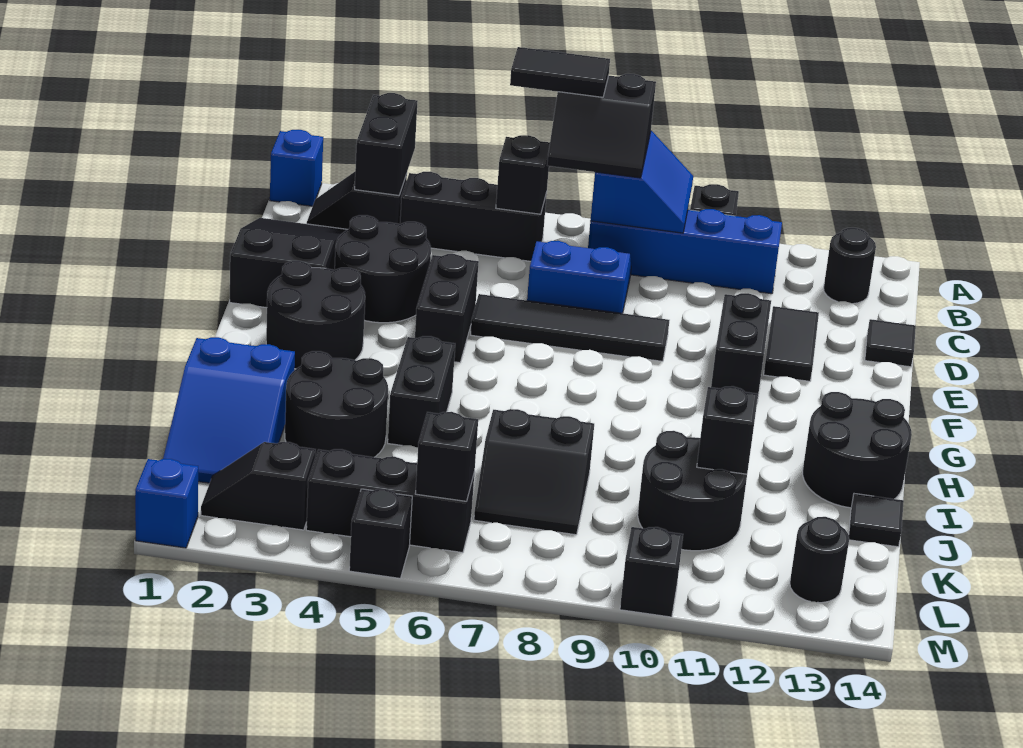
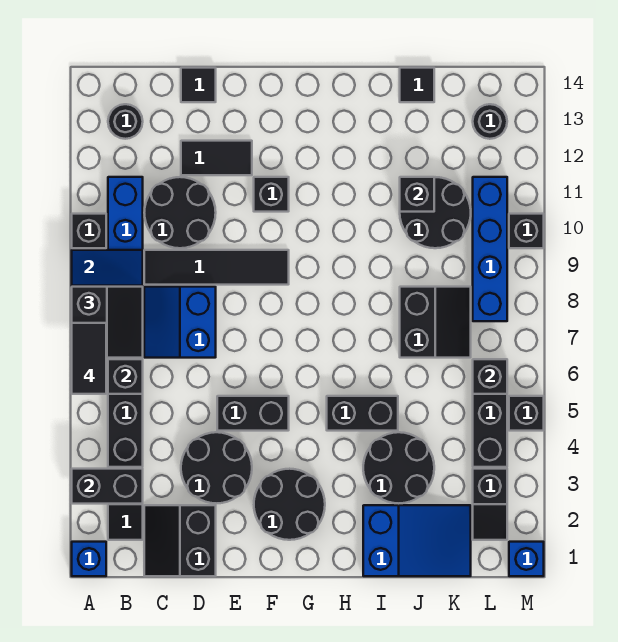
black slope C1:E2 level 1 top E -> black slope C1:D2 level 1 top D
black tile E6:E9 level 1 -> black tile C9:F9 level 1
black brick E11:F11 level 1 -> black brick F11 level 1
black round brick H13:I14 level 1 -> black round brick C10:D11 level 1
none -> blue brick L8:L11 level 1

